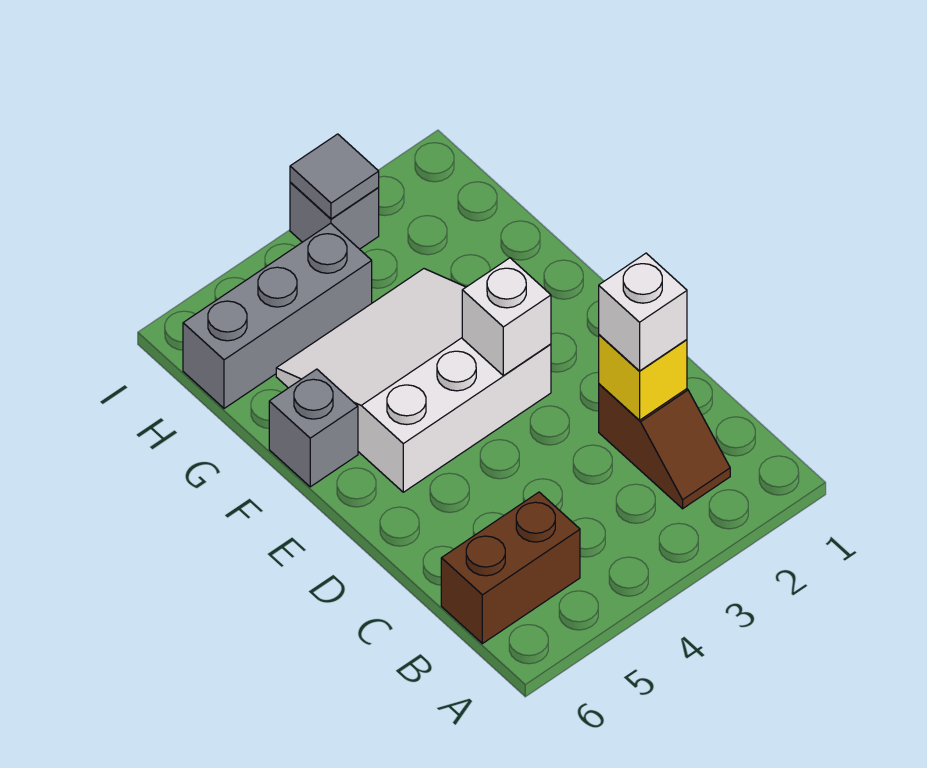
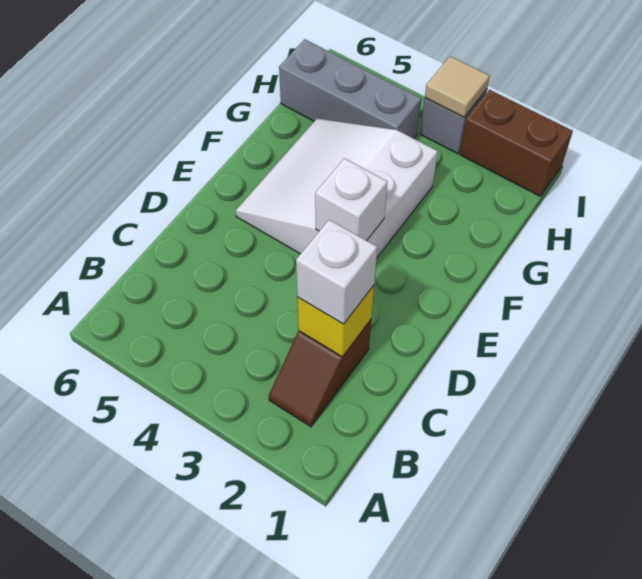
brown brick B5:B6 level 1 -> brown brick I1:I2 level 1
white slope E3:G5 level 1 top E -> white slope E3:G5 level 1 top 3
grey brick F6 level 1 -> none
grey tile I3 level 2 -> tan tile I3 level 2

